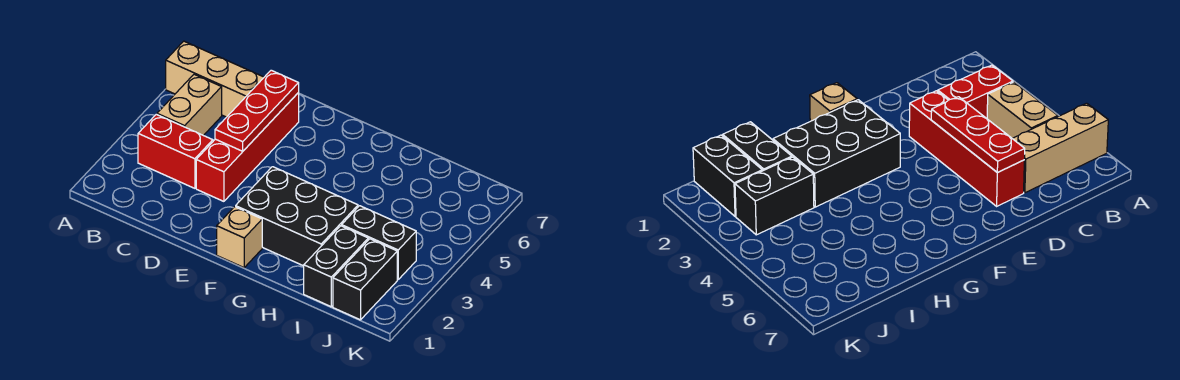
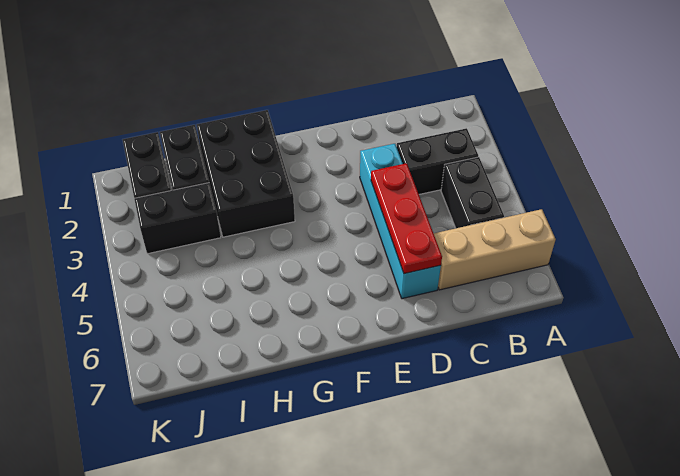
red brick B3:C3 level 1 -> black brick B3:C3 level 1
tan brick B4:B5 level 1 -> black brick B4:B5 level 1
red brick D3:D6 level 1 -> cyan brick D3:D6 level 1
tan brick F1 level 1 -> none
black brick F2:H3 level 1 -> black brick G1:H3 level 1

